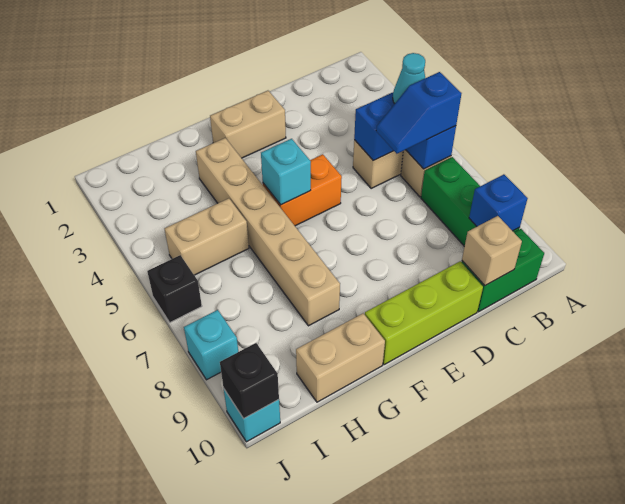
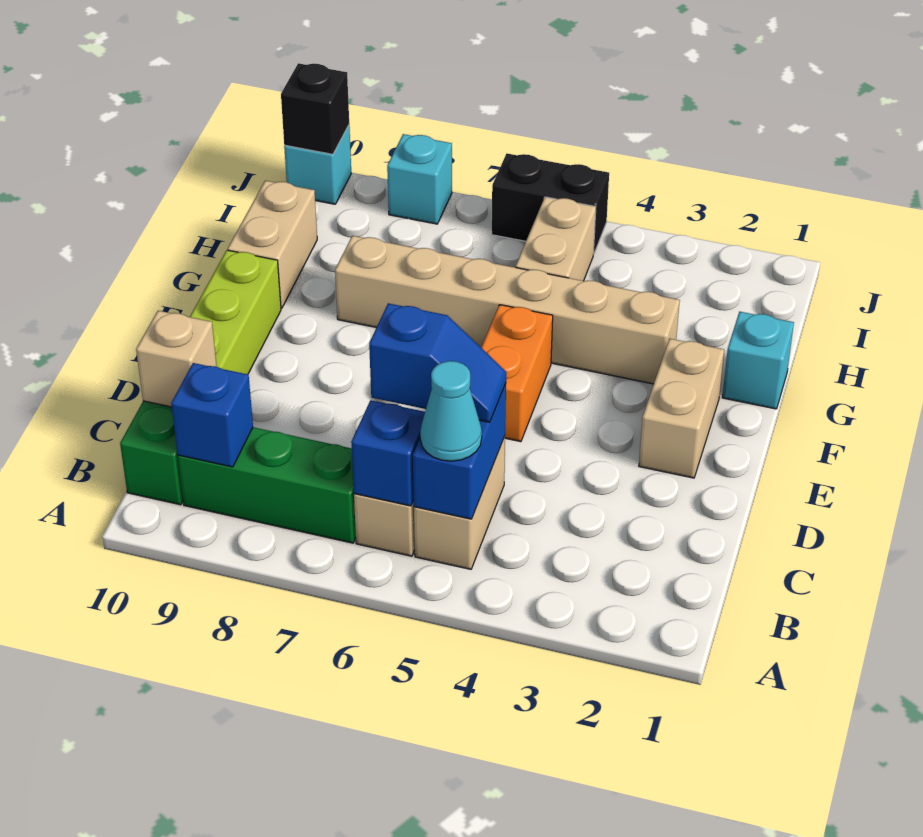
blue slope B6:C6 level 3 top B -> blue slope C5:C6 level 3 top 6
cyan brick F5 level 2 -> cyan brick G1 level 1
black brick J6 level 1 -> black brick J5:J6 level 1

